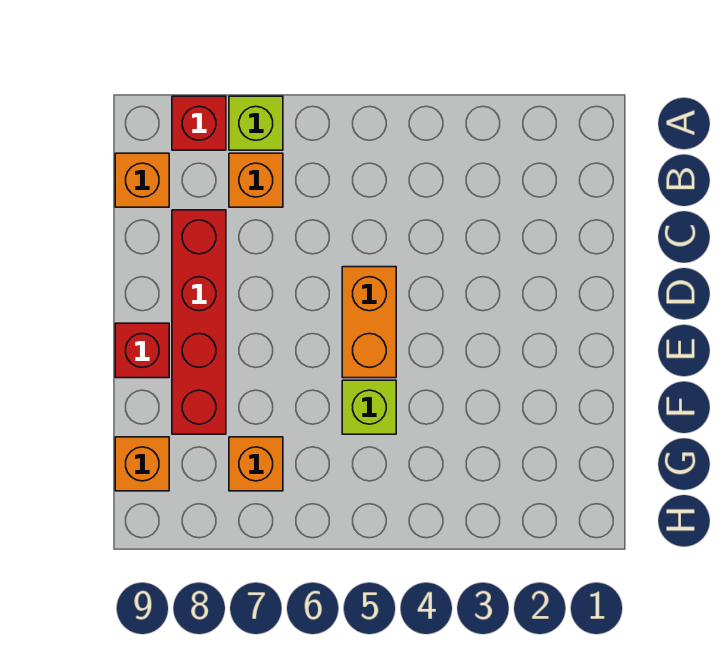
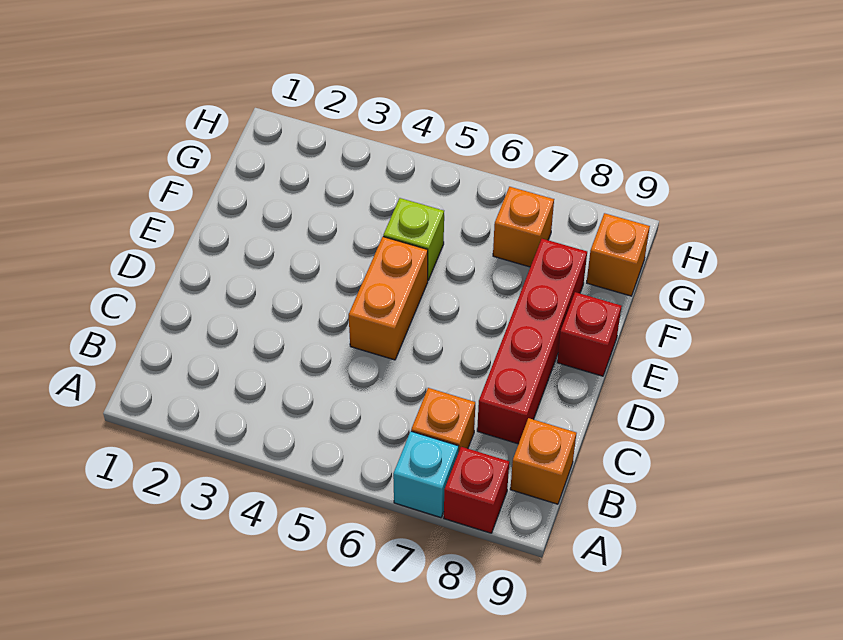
lime brick A7 level 1 -> cyan brick A7 level 1

